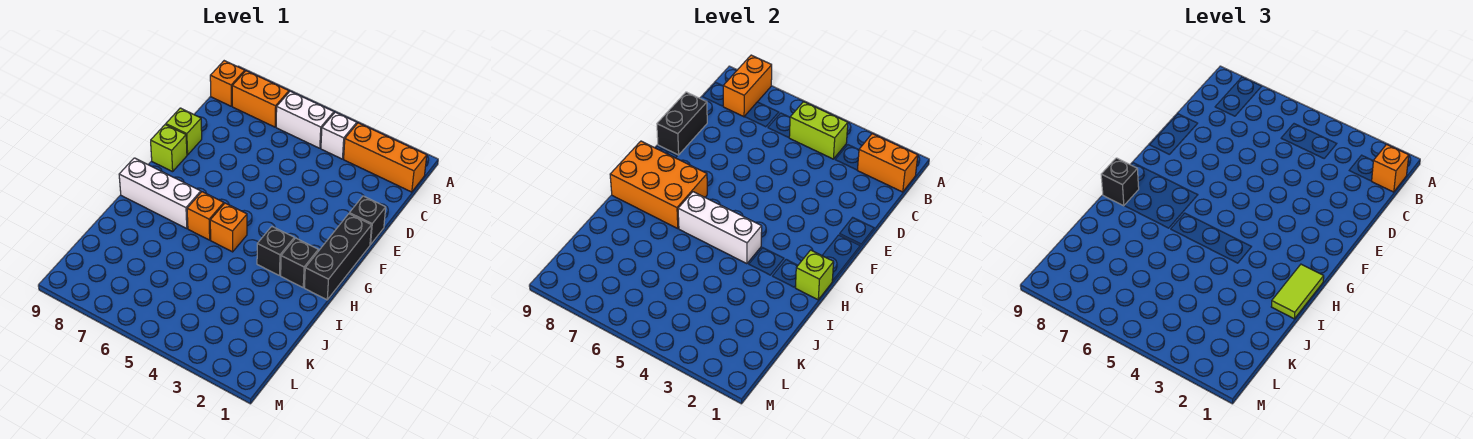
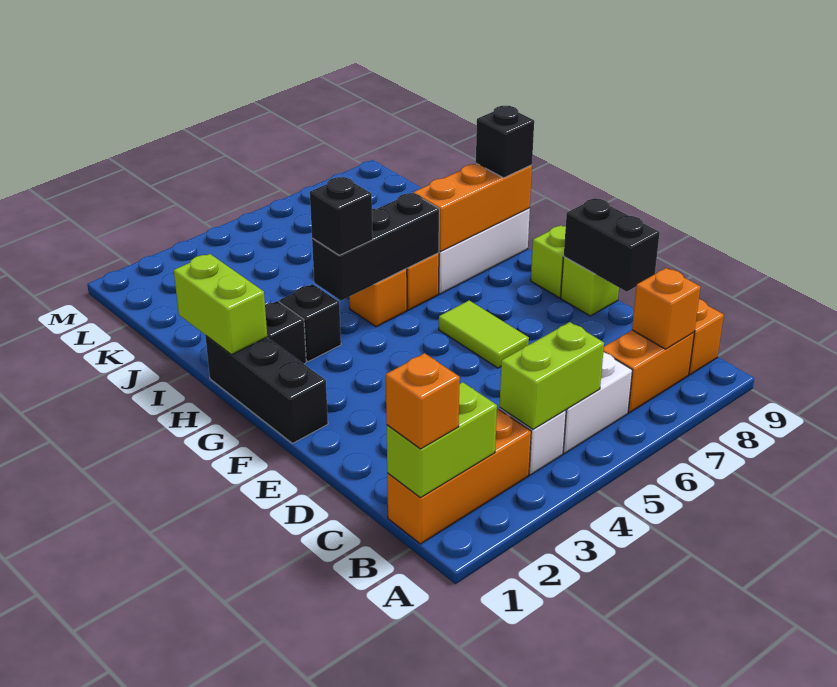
orange brick A8:B8 level 2 -> orange brick B8 level 2
orange brick B1:B2 level 2 -> lime brick B1:B2 level 2
black brick E1 level 1 -> black brick H4 level 3
orange brick G7:H9 level 2 -> orange brick H7:H9 level 2
lime brick H1 level 2 -> lime brick H1:I1 level 2
lime tile H1:I1 level 3 -> lime tile E6:F6 level 1
white brick H4:H6 level 2 -> black brick H4:H6 level 2

